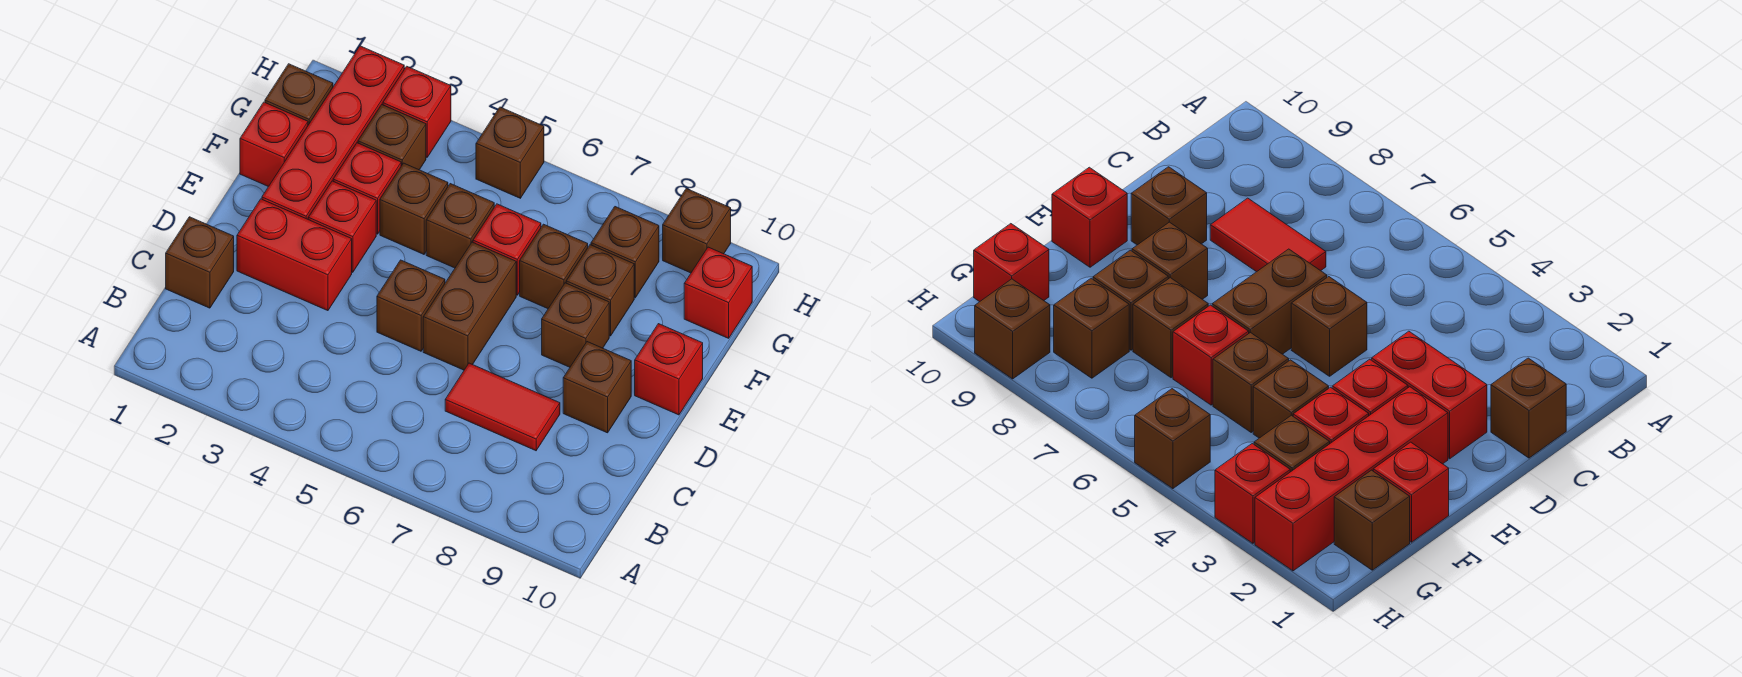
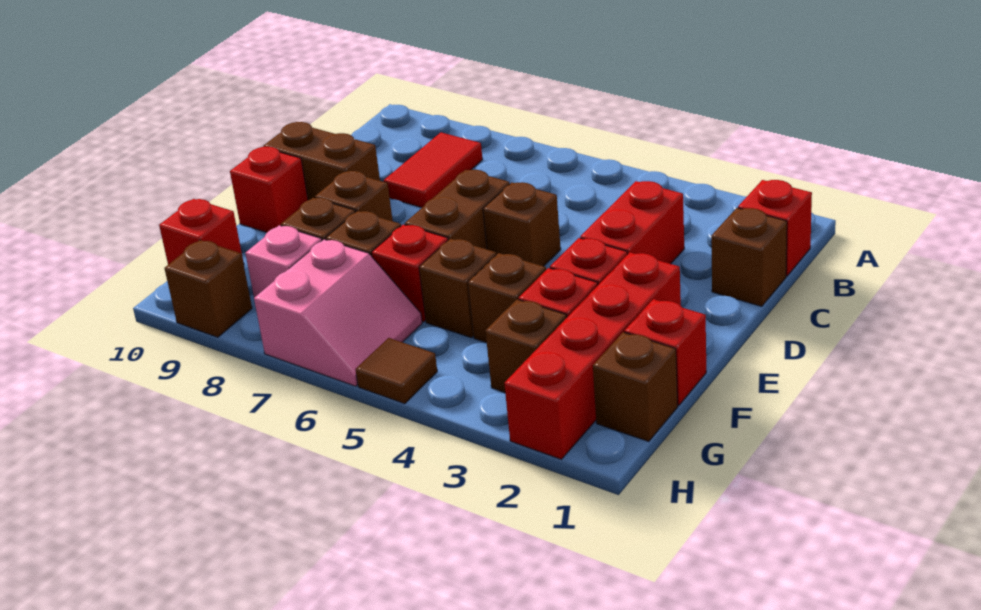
red tile C7:C8 level 1 -> red tile B8:C8 level 1
red brick D2:D3 level 1 -> red brick C3:D3 level 1
brown brick D9 level 1 -> brown brick D9:D10 level 1
none -> pink slope G6:H7 level 1 top 7
brown brick G8 level 1 -> pink brick G8 level 1
red brick H3 level 1 -> red brick B1 level 1
brown brick H5 level 1 -> brown tile H5 level 1

